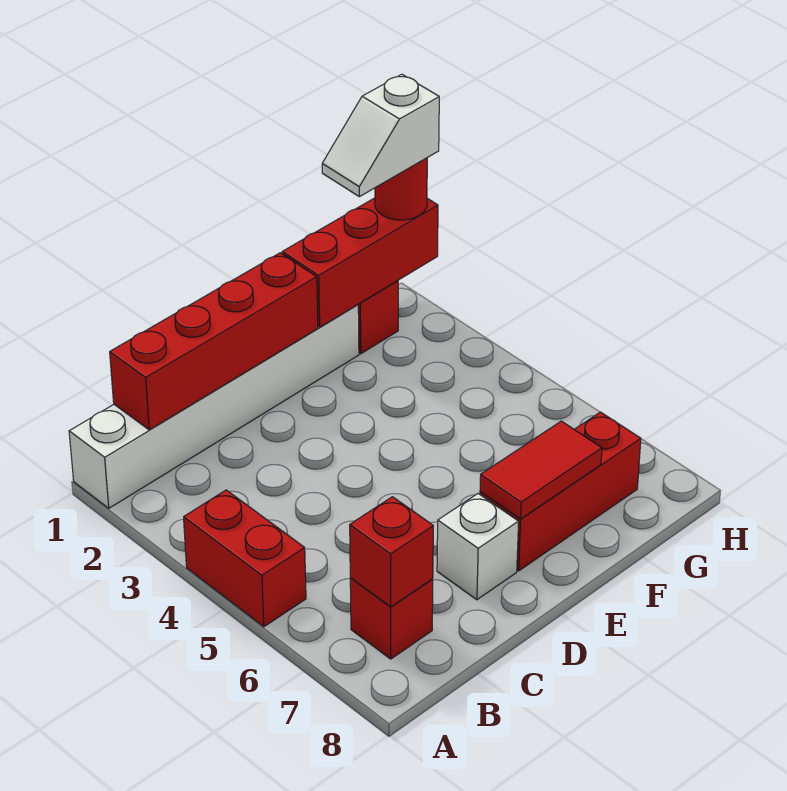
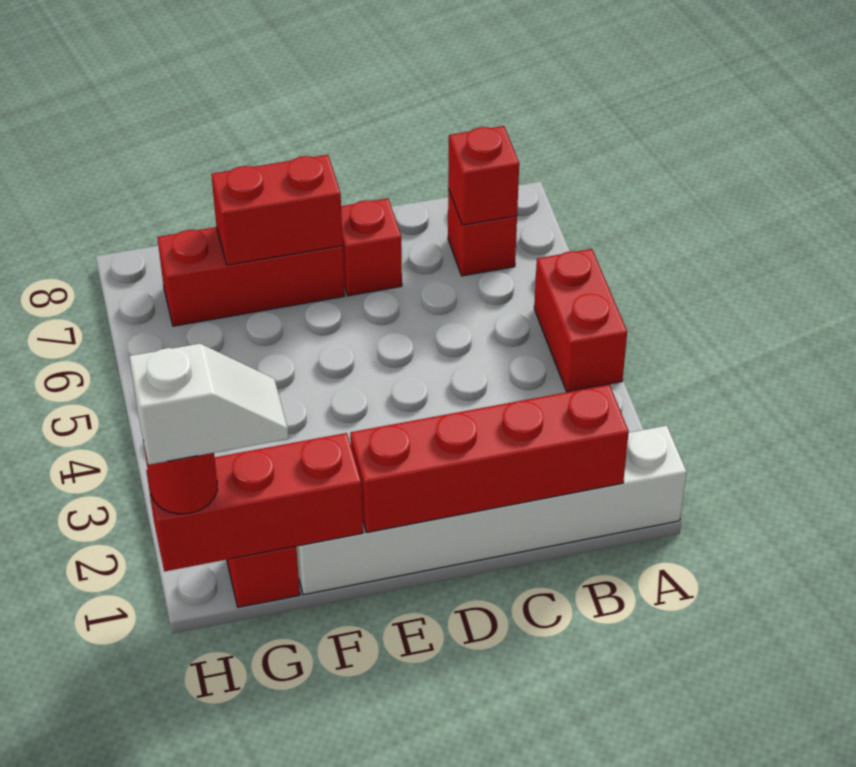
white brick D7 level 1 -> red brick D7 level 1
red tile E7:F7 level 2 -> red brick E7:F7 level 2

